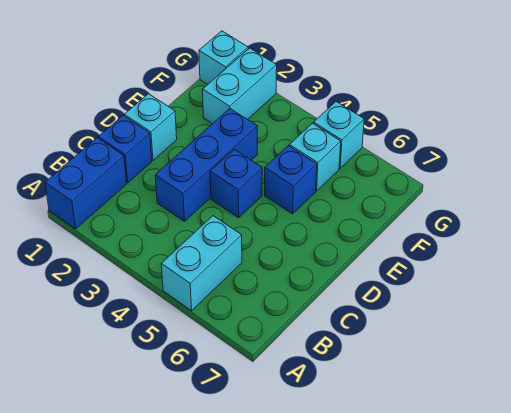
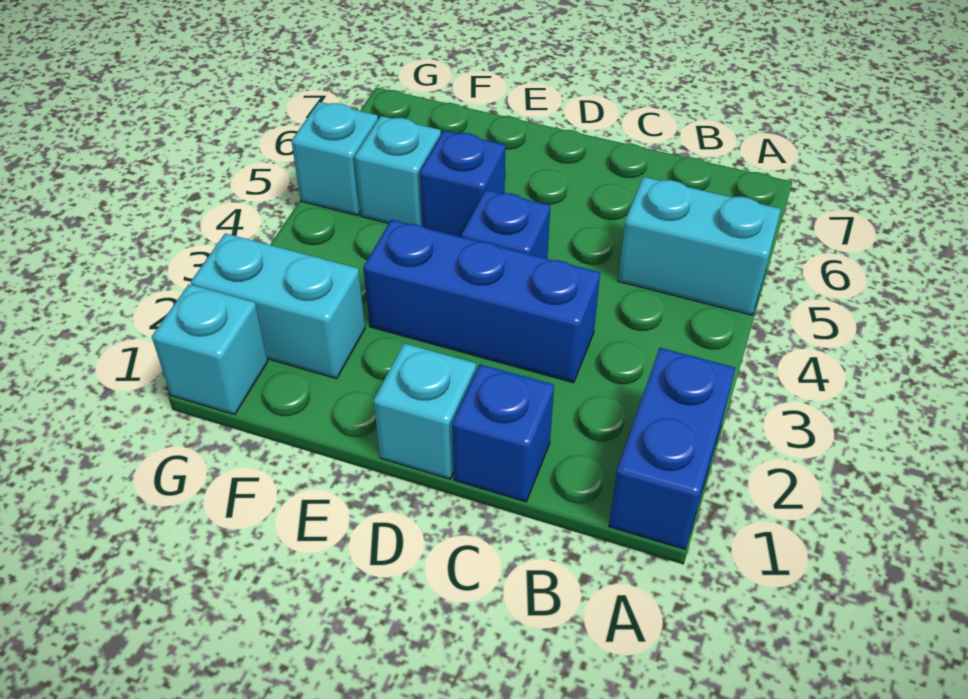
blue brick A1:B1 level 1 -> blue brick A1:A2 level 1

